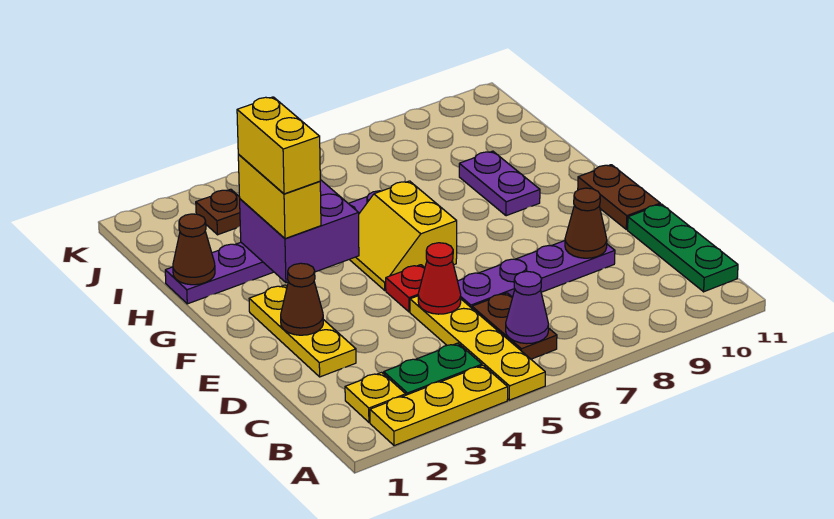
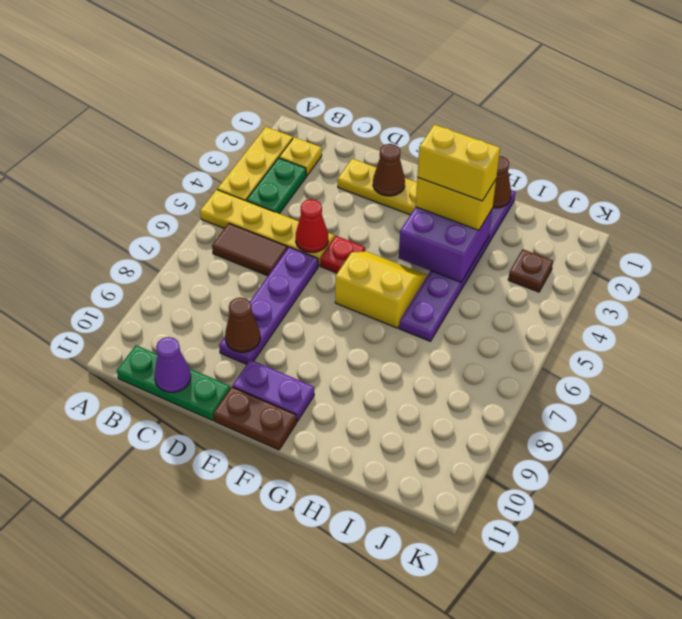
brown plate B6:C6 level 1 -> brown tile B6:C6 level 1
purple cone B6 level 2 -> purple cone C11 level 2
purple plate G9:H9 level 1 -> purple plate E10:F10 level 1

